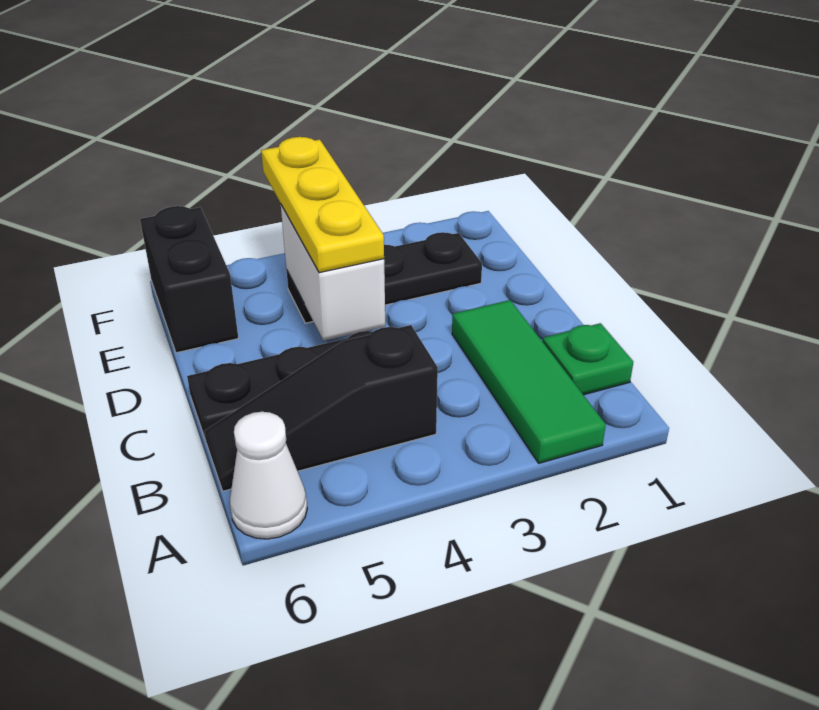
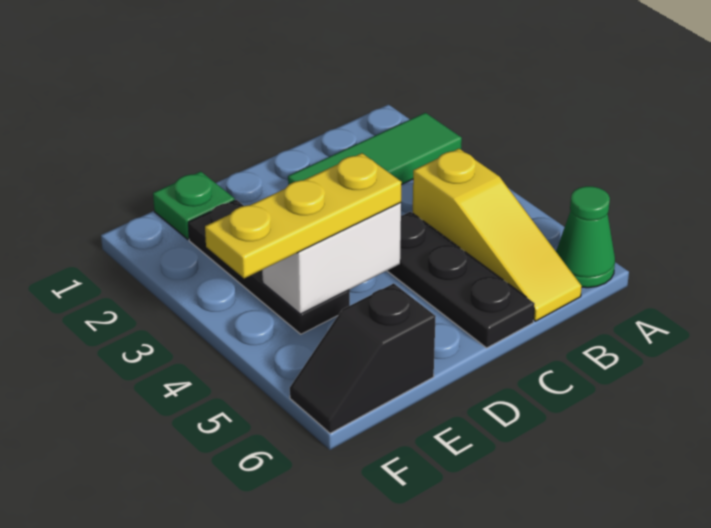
white cone A6 level 1 -> green cone A6 level 1
green plate B1 level 1 -> green plate E1 level 1
black slope B4:B6 level 1 top 4 -> yellow slope B4:B6 level 1 top 4
black brick E6:F6 level 1 -> black slope E6:F6 level 1 top E

